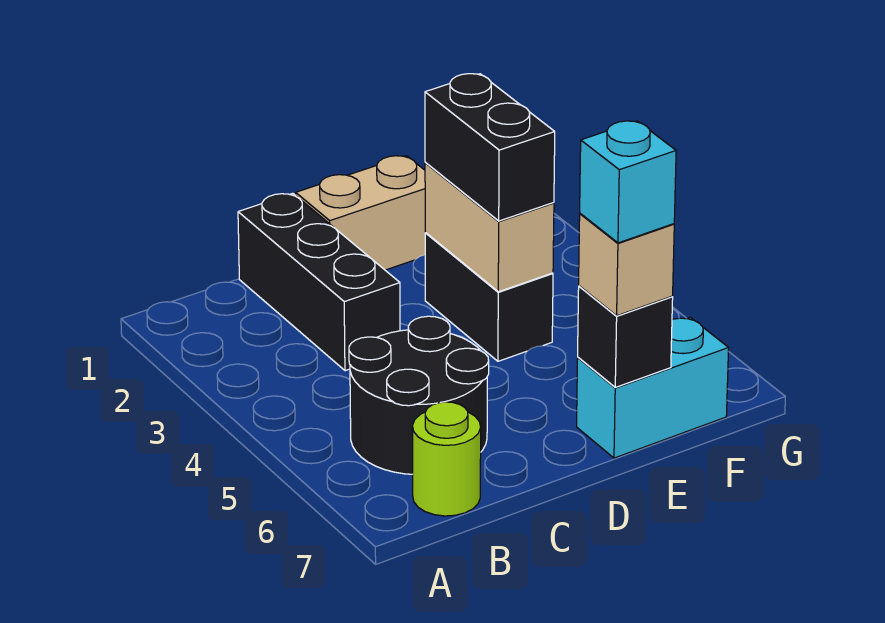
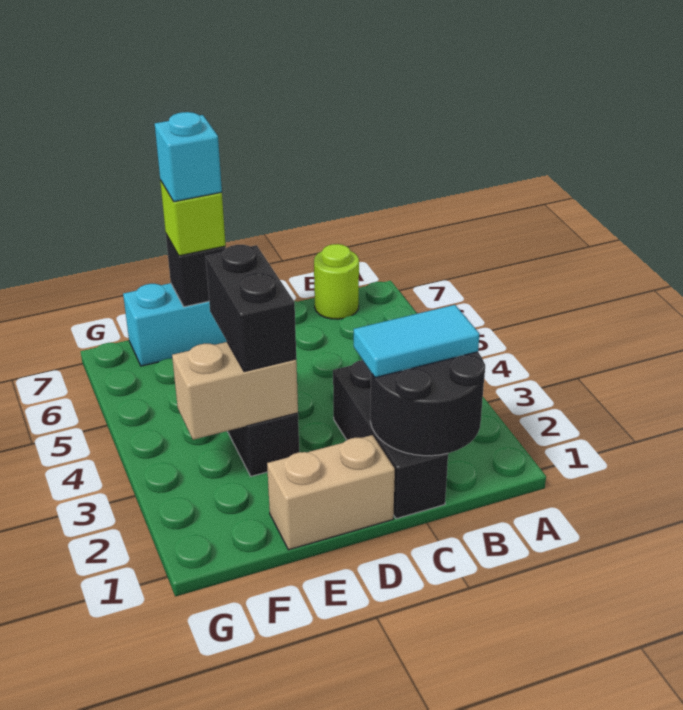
none -> cyan tile B2:C2 level 3
black round brick B5:C6 level 1 -> black round brick B1:C2 level 2
tan brick E3:E4 level 2 -> tan brick E3:F3 level 2
tan brick E7 level 3 -> lime brick E7 level 3

